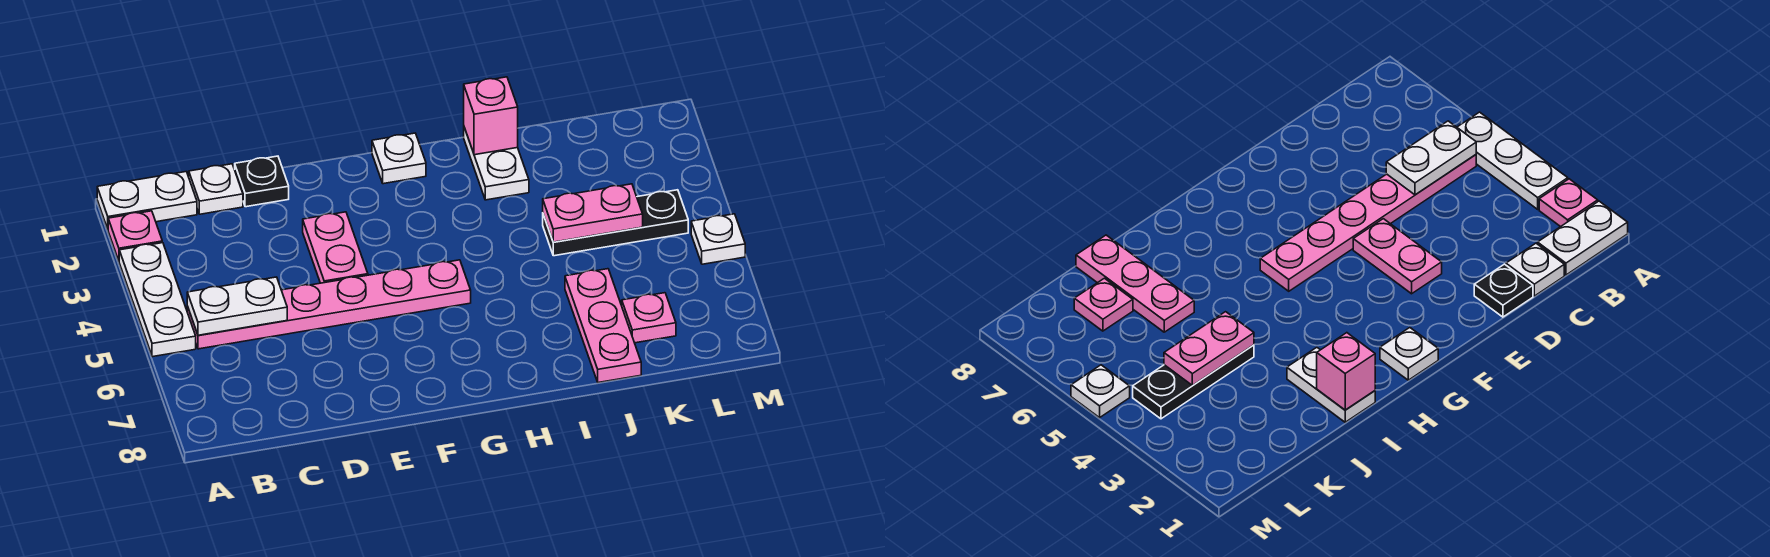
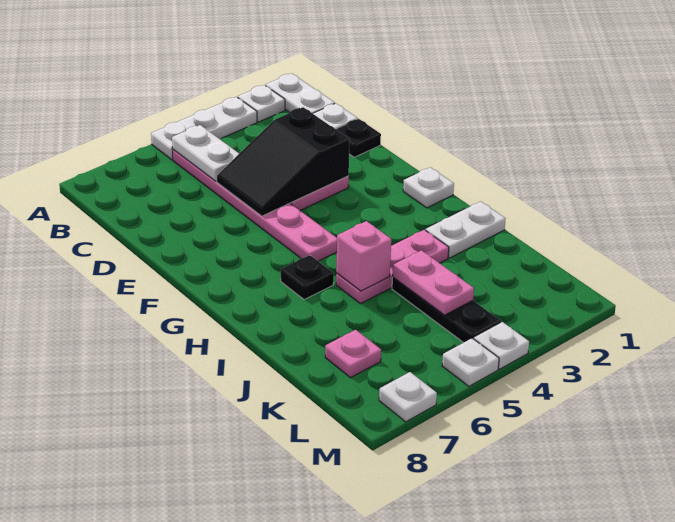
pink plate A2 level 1 -> white plate A2 level 1
none -> black slope D3:E5 level 2 top 3
none -> black plate H6 level 1
pink brick I1 level 2 -> pink brick I5 level 2
pink plate J6:J8 level 1 -> pink plate I3:I5 level 1
none -> white plate M4 level 1
none -> white plate M7 level 1

